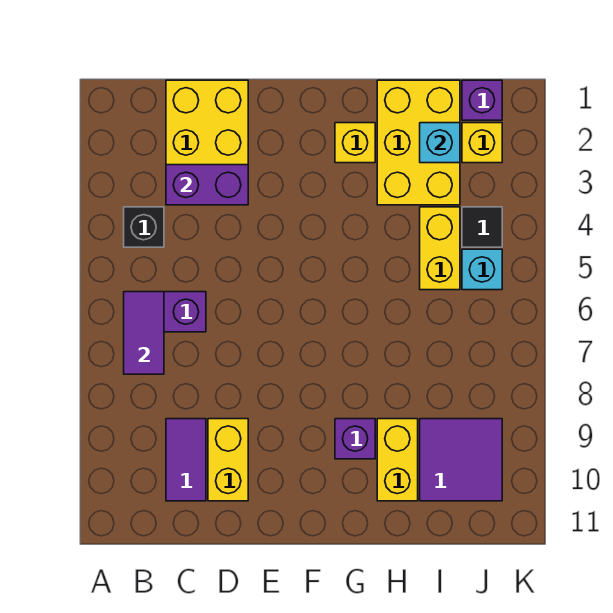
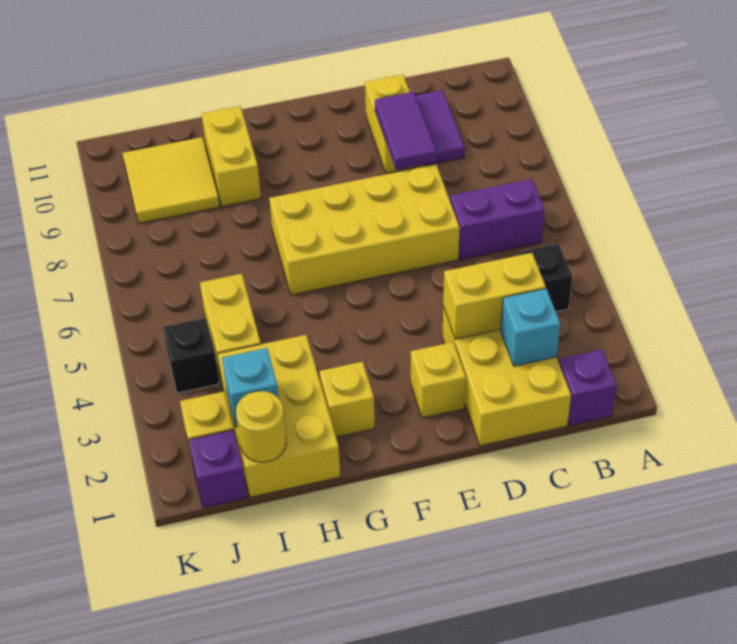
purple tile B6:B7 level 2 -> purple tile D8:D9 level 2
purple brick C3:D3 level 2 -> yellow brick C3:D3 level 2
none -> yellow brick D6:G7 level 1
none -> yellow brick E2 level 1
purple brick G9 level 1 -> purple brick B1 level 1
none -> yellow round brick I1 level 2
purple tile I9:J10 level 1 -> yellow tile I9:J10 level 1
black tile J4 level 1 -> black brick J4 level 1
cyan brick J5 level 1 -> cyan brick C2 level 2

